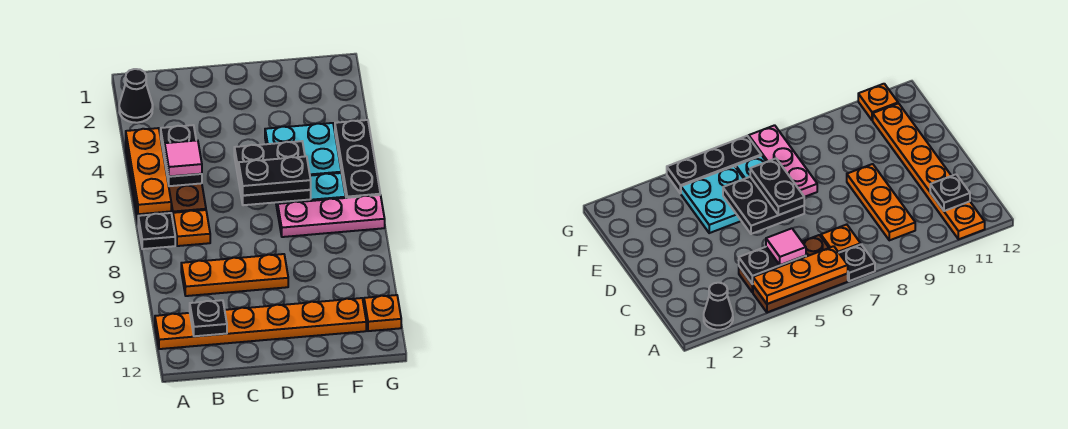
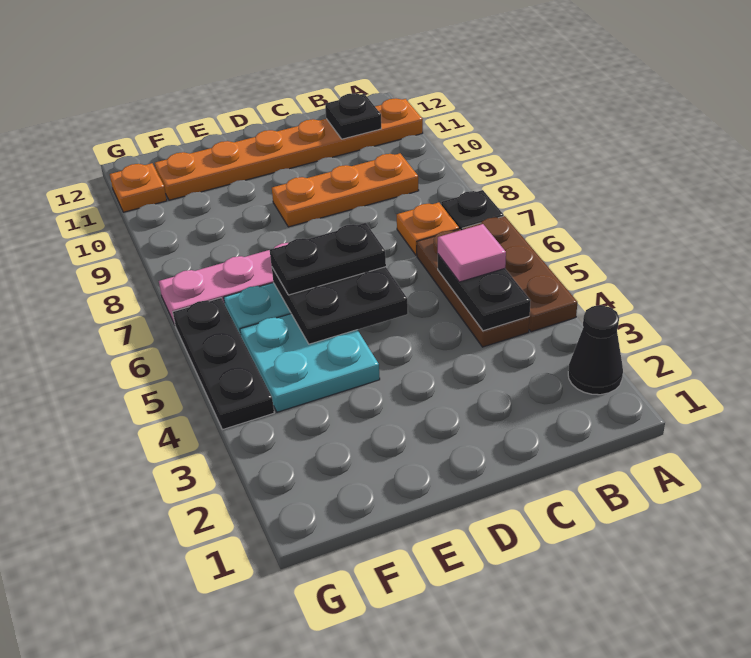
orange plate A4:A6 level 2 -> none

